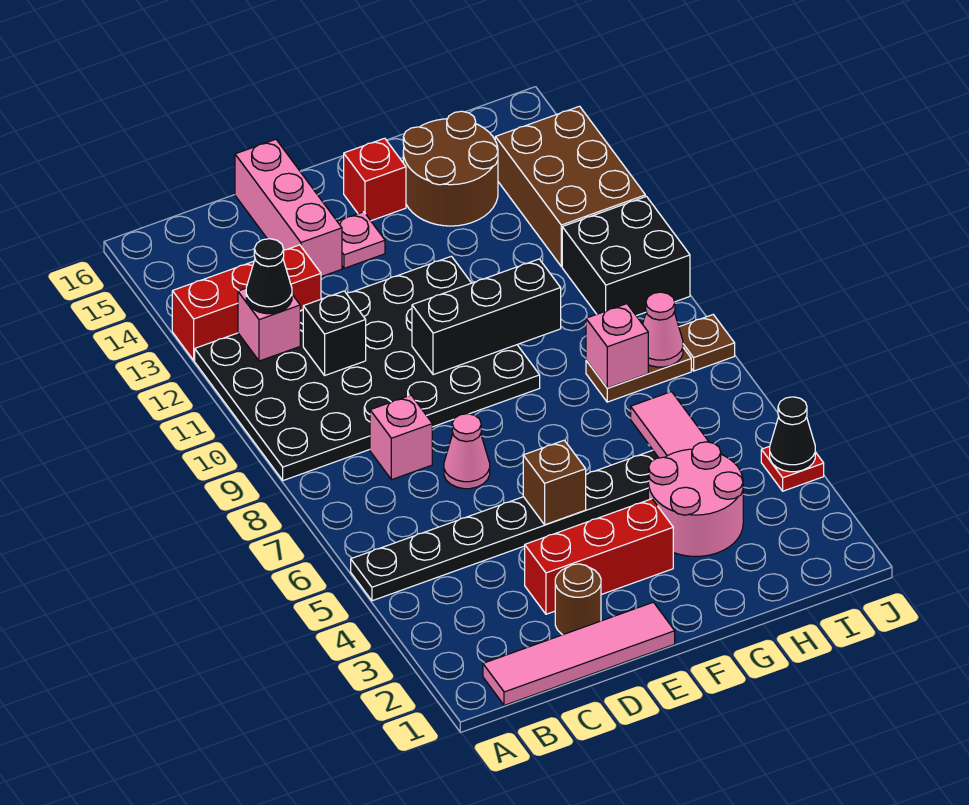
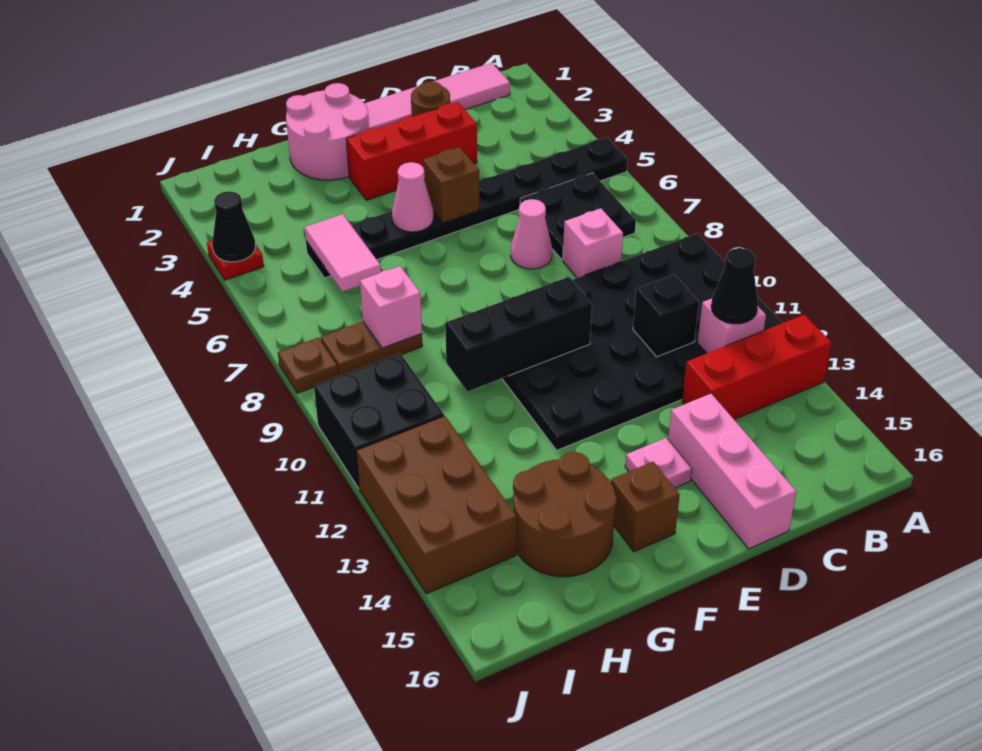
none -> black plate B6:C7 level 1
red brick F15 level 1 -> brown brick F15 level 1
pink round brick G3:H4 level 1 -> pink round brick F1:G2 level 1
pink cone I8 level 2 -> pink cone F5 level 2

